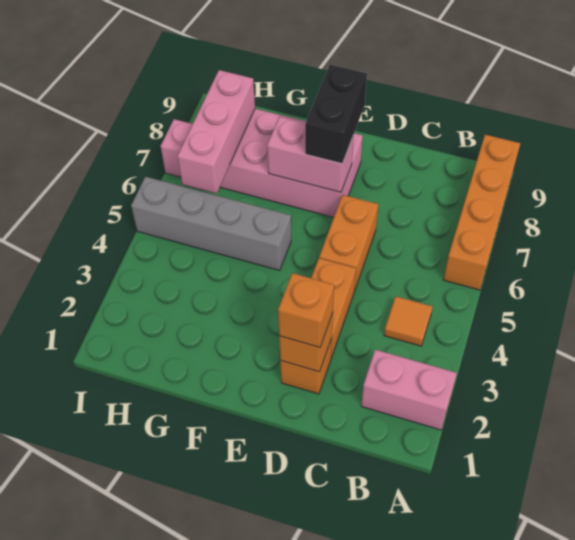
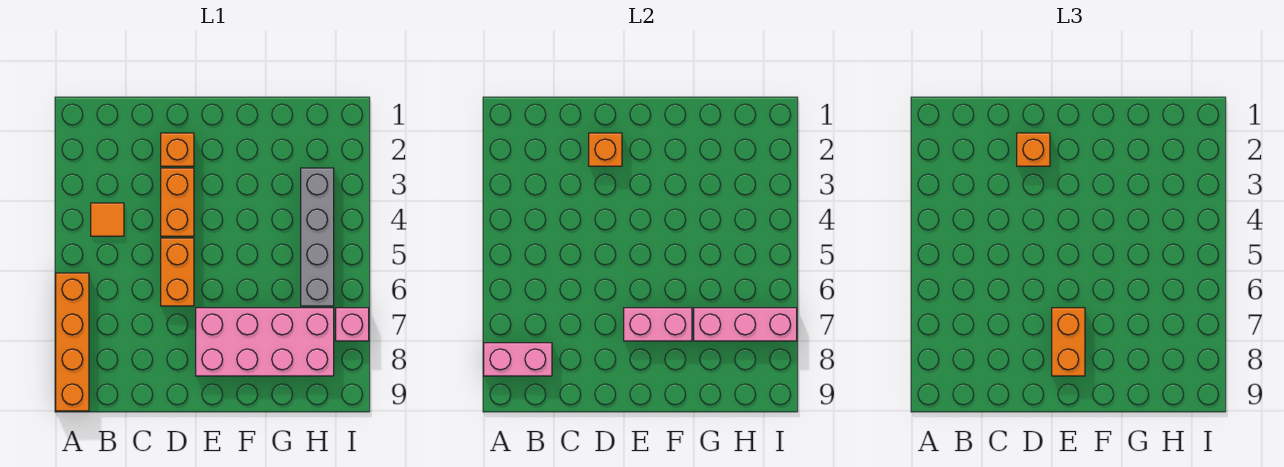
pink brick A2:B2 level 1 -> pink brick A8:B8 level 2
black brick E7:E8 level 3 -> orange brick E7:E8 level 3
grey brick F5:I5 level 1 -> grey brick H3:H6 level 1
pink brick H6:H8 level 2 -> pink brick G7:I7 level 2

